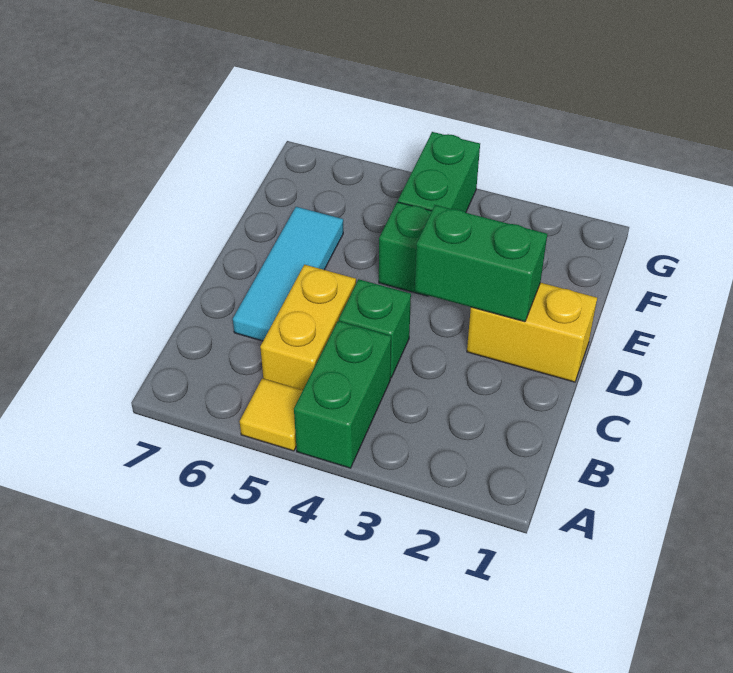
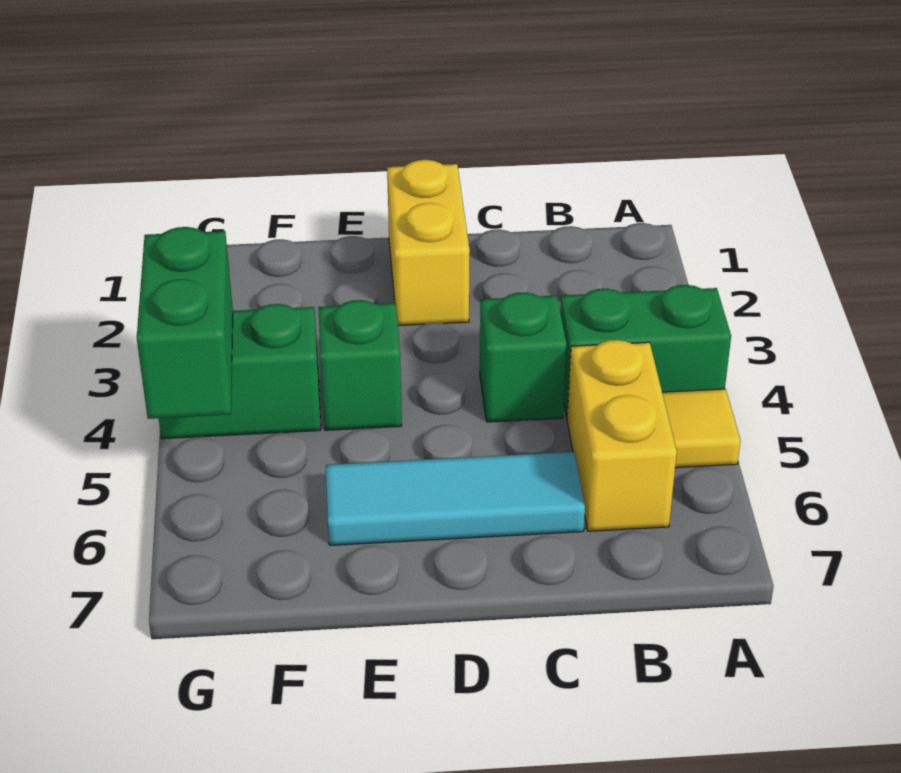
yellow brick B5:C5 level 1 -> yellow brick B5:B6 level 1
green brick D2:D3 level 2 -> green brick G4:G5 level 2

